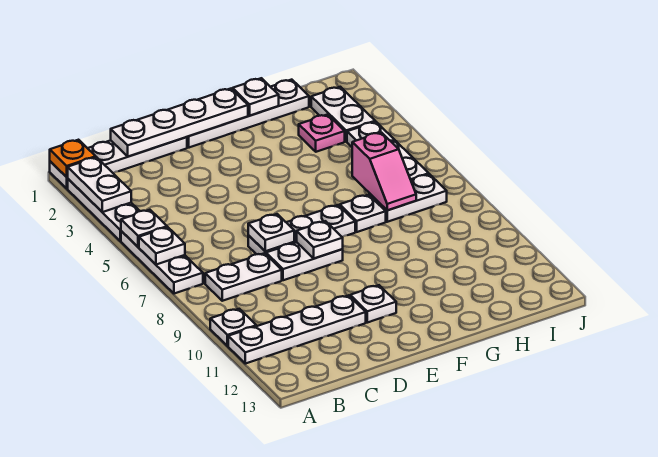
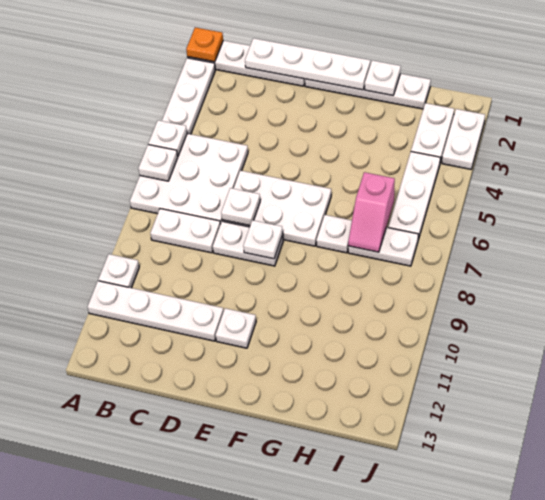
white plate A2:A3 level 2 -> white plate J2:J3 level 1
white plate A5:A7 level 1 -> white plate A5:C7 level 1
white plate D7:F7 level 1 -> white plate D6:F7 level 1
pink plate H3 level 1 -> none

